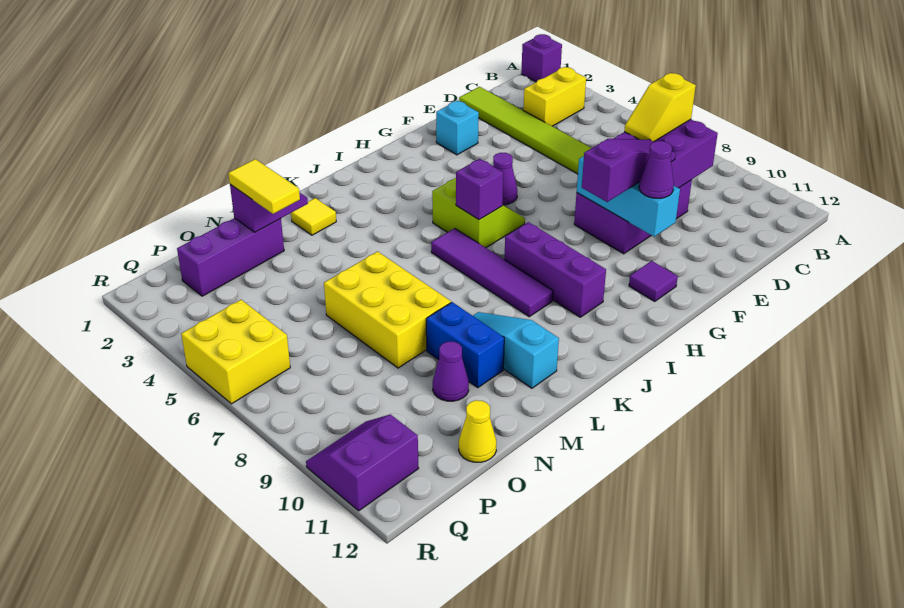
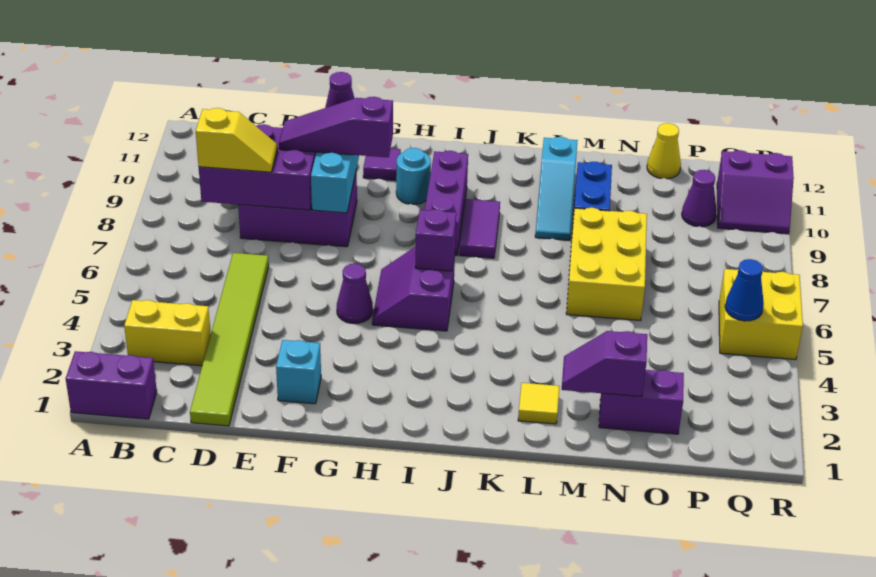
purple brick A1 level 1 -> purple brick A1:B1 level 1
lime slope H5:I6 level 1 top I -> purple slope H5:I6 level 1 top I
none -> cyan round brick H10 level 1
purple tile J6:J9 level 1 -> purple tile J8:J9 level 1
purple brick N2:P2 level 1 -> purple brick N2:O2 level 1
yellow tile N2:N3 level 3 -> none
purple cone N10 level 1 -> purple cone P10 level 1
none -> blue cone Q5 level 2

